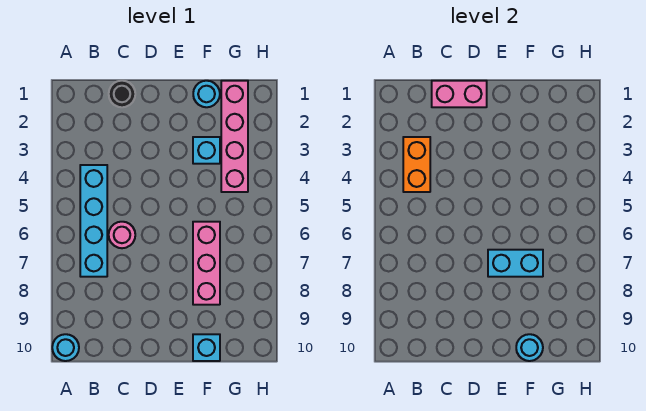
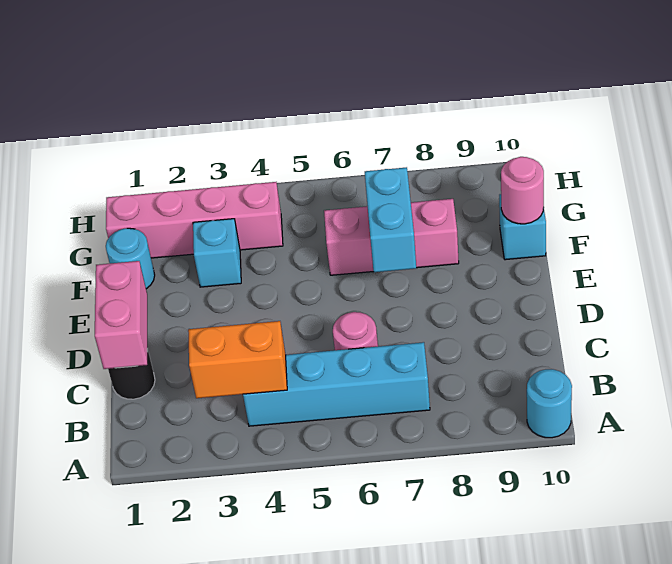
cyan round brick F10 level 2 -> pink round brick F10 level 2

